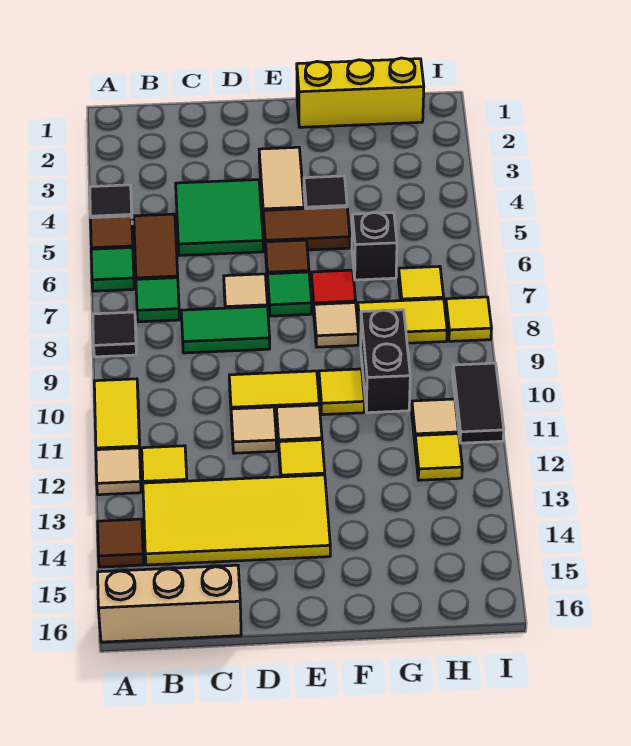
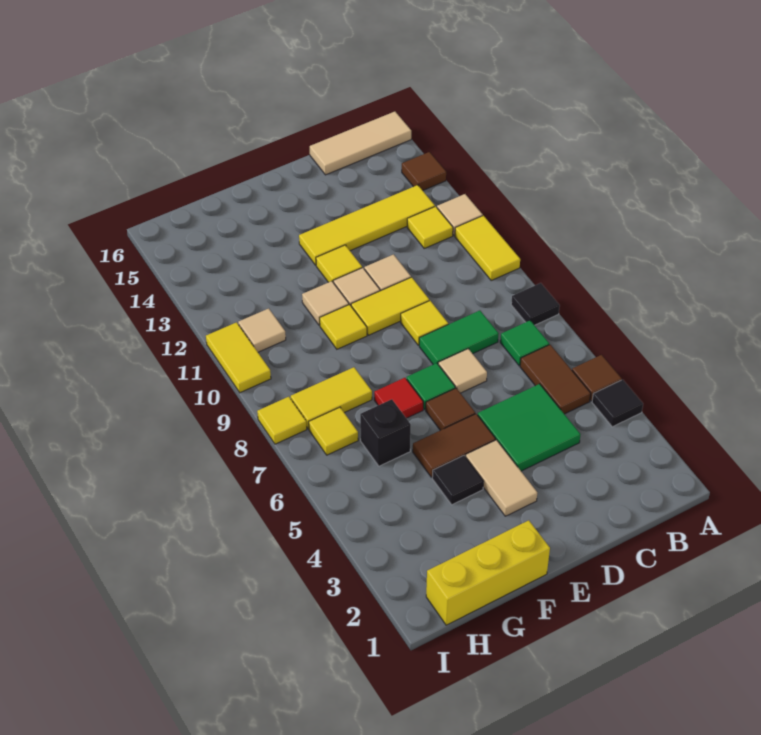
green tile A6 level 1 -> none
tan brick A16:C16 level 1 -> tan tile A16:C16 level 1
yellow tile B13:E14 level 1 -> yellow tile B13:E13 level 1
tan tile F8 level 1 -> tan tile F11 level 1
black brick G9:G10 level 1 -> none
yellow tile H12 level 1 -> yellow tile D9 level 1
black tile I10:I11 level 1 -> yellow tile I10:I11 level 1

